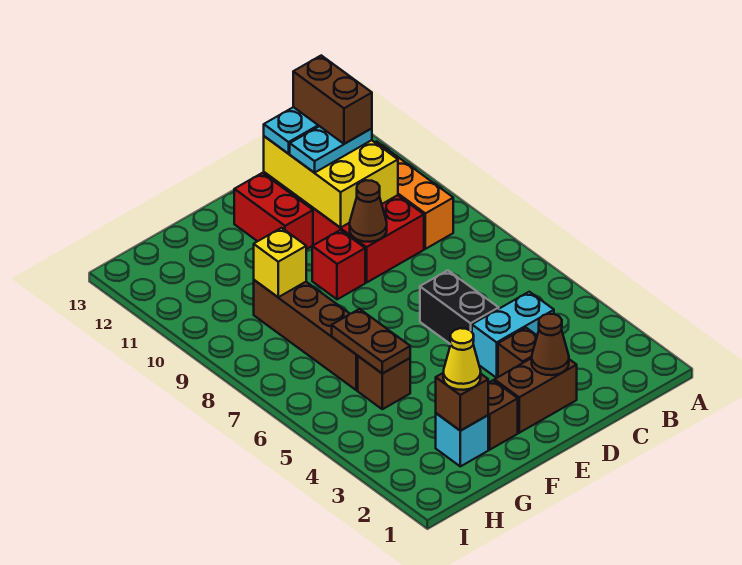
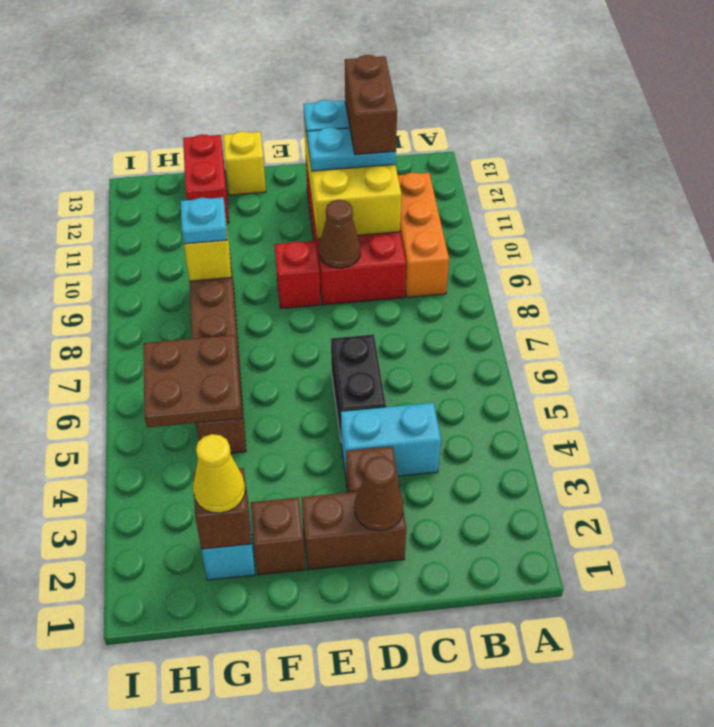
red brick E11:E12 level 1 -> red brick G12:G13 level 1
none -> yellow brick F13 level 1
brown plate G5:G6 level 2 -> brown plate G5:H6 level 2
none -> cyan plate G9 level 3

